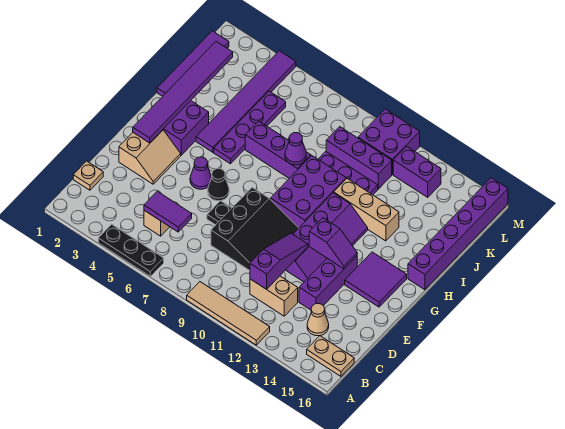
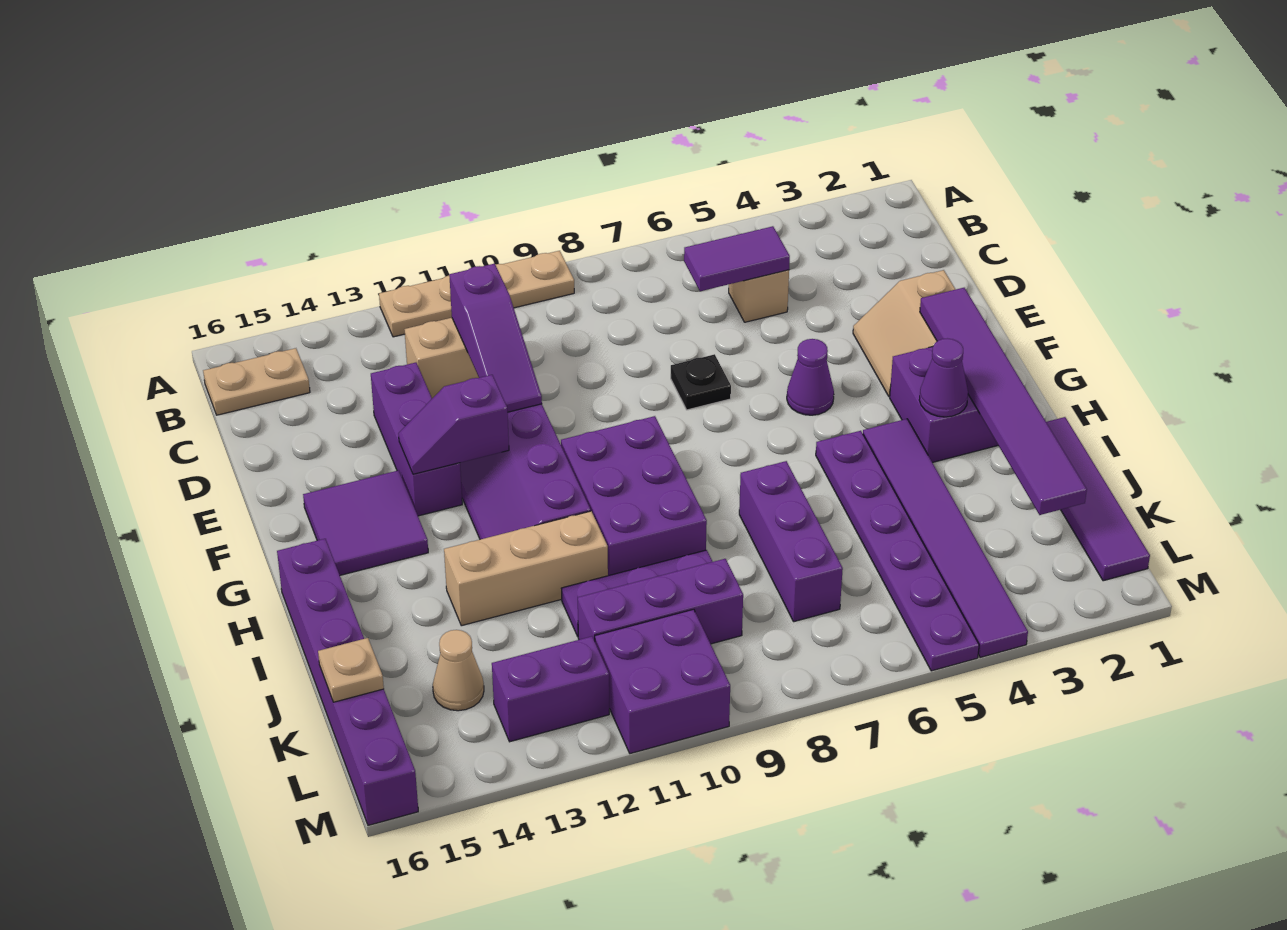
black plate A4:A6 level 1 -> none
tan tile A9:A12 level 1 -> tan plate A9:A12 level 1
tan plate C1 level 1 -> tan plate K16 level 2
tan cone C14 level 1 -> tan cone K14 level 1
black slope D8:F10 level 1 top 8 -> none
black cone F6 level 1 -> none
purple plate H5:K5 level 1 -> purple plate H5:M5 level 1
purple brick I6:I8 level 1 -> purple brick I7:K7 level 1
purple cone I8 level 2 -> purple cone H3 level 2

